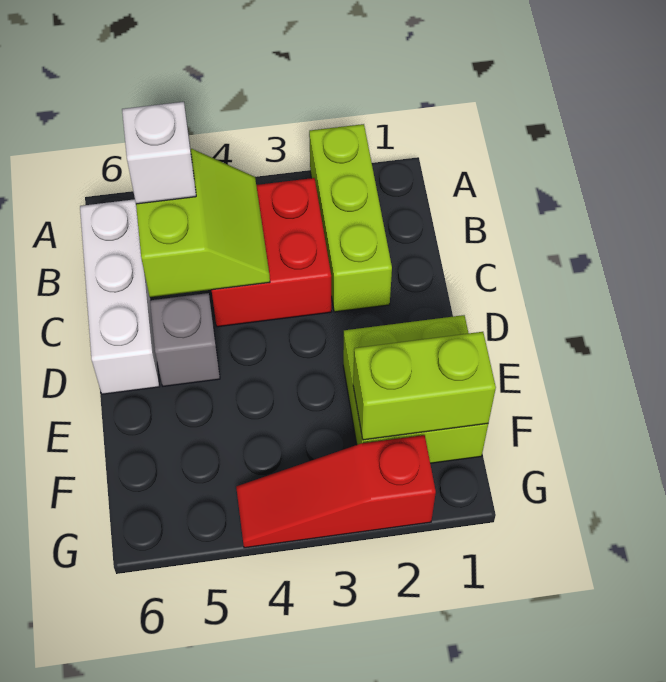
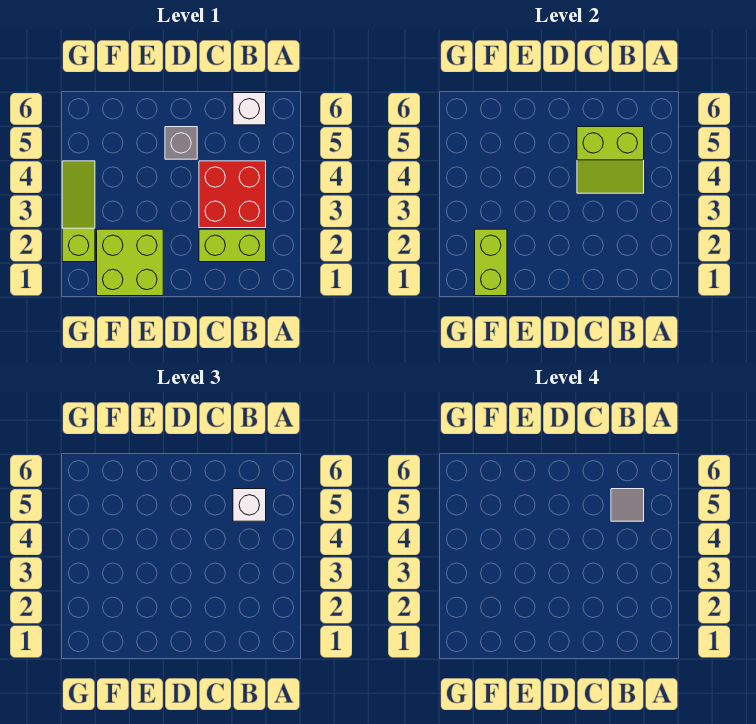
lime brick A2:C2 level 1 -> lime brick B2:C2 level 1
none -> grey tile B5 level 4
white brick B6:D6 level 1 -> white brick B6 level 1
red slope G2:G4 level 1 top 2 -> lime slope G2:G4 level 1 top 2

